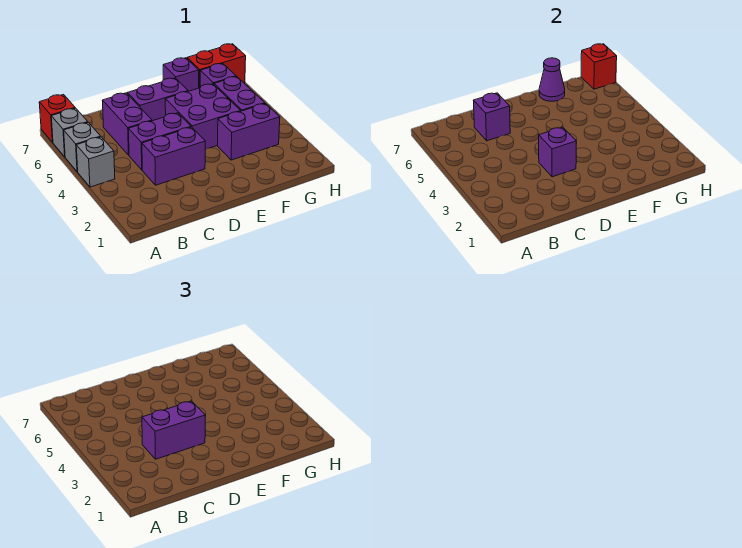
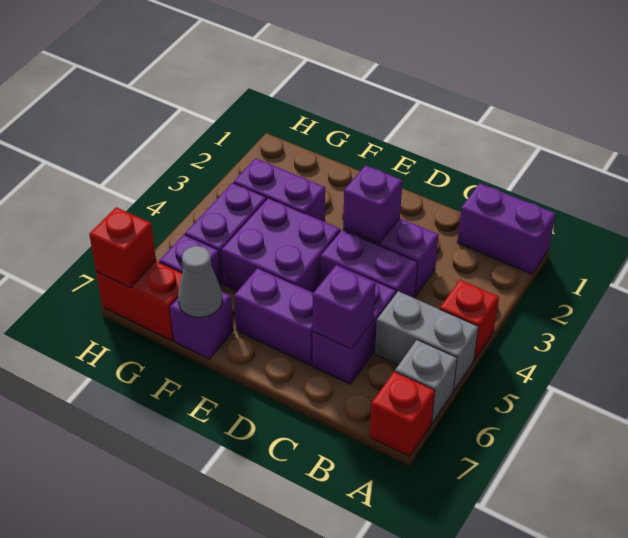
grey brick A4 level 1 -> red brick A4 level 1
grey brick A5 level 1 -> grey brick A5:B5 level 1
purple brick C3:D3 level 3 -> purple brick A1:B1 level 1
purple cone F7 level 2 -> grey cone F7 level 2

